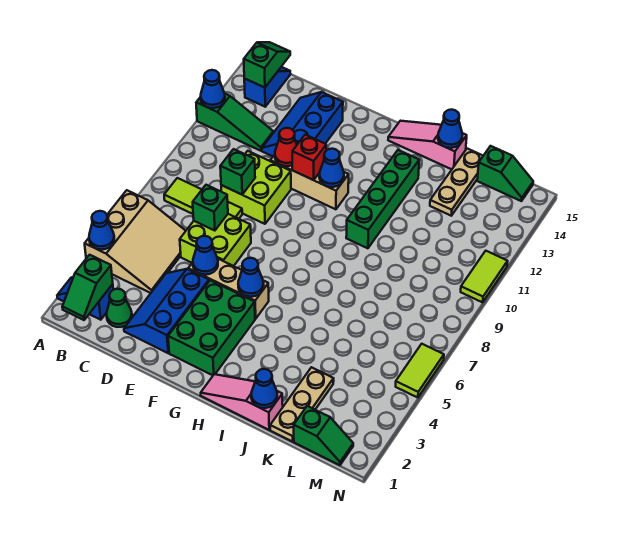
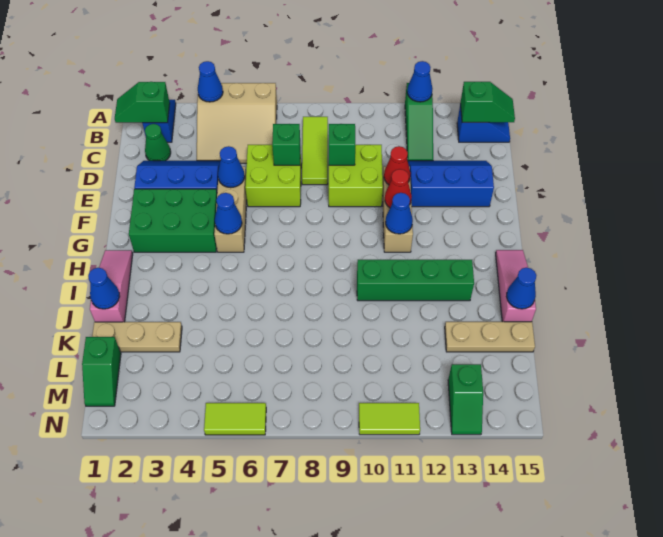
red brick F11 level 2 -> red cone F11 level 2
green slope L15:M15 level 1 top L -> green slope M13:N13 level 1 top M

